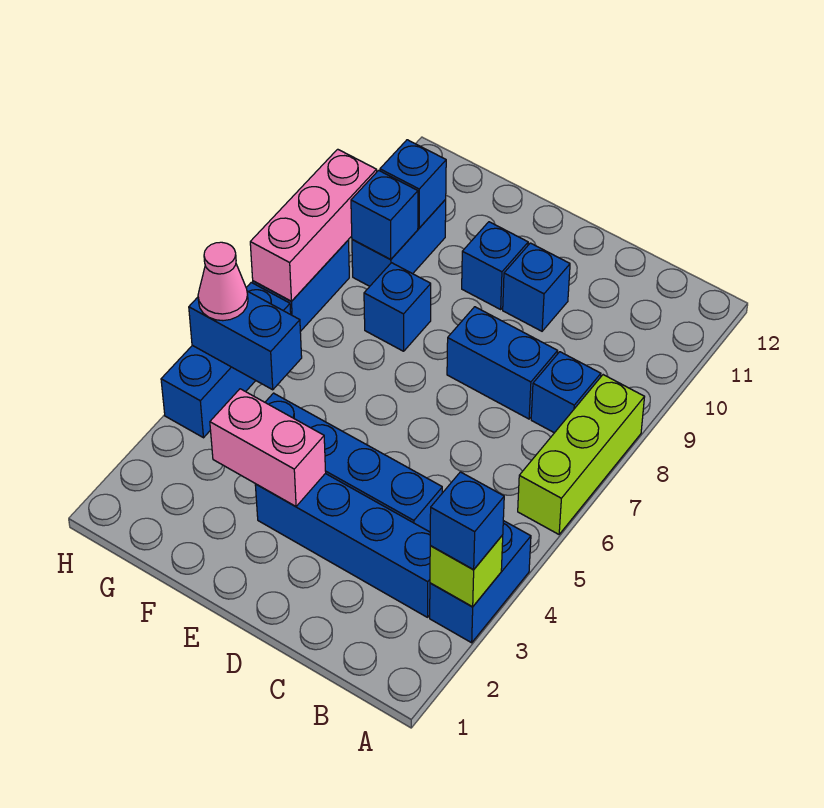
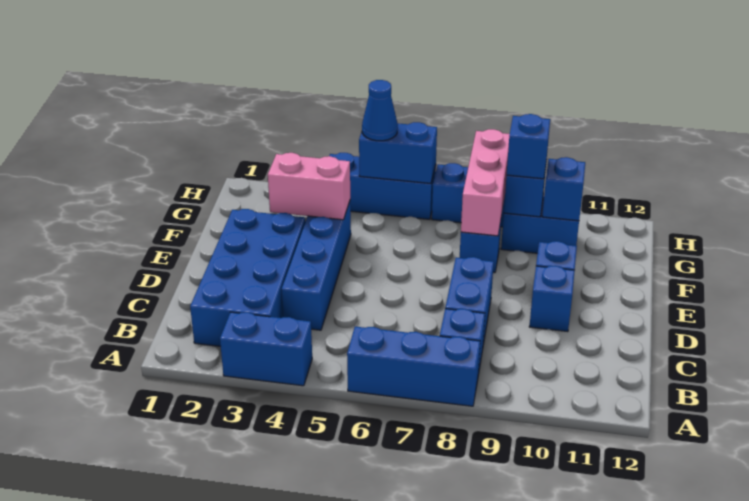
lime brick A3 level 2 -> none
blue brick A3 level 3 -> blue brick G9 level 3
lime brick A6:A8 level 1 -> blue brick A6:A8 level 1
blue brick B3:E3 level 1 -> blue brick B2:E3 level 1
pink brick E3:F3 level 2 -> pink brick F3:F4 level 2
blue brick G5:H5 level 2 -> blue brick H5:H6 level 2
pink cone H5 level 3 -> blue cone H5 level 3
pink brick H7:H9 level 2 -> pink brick F8:H8 level 2

